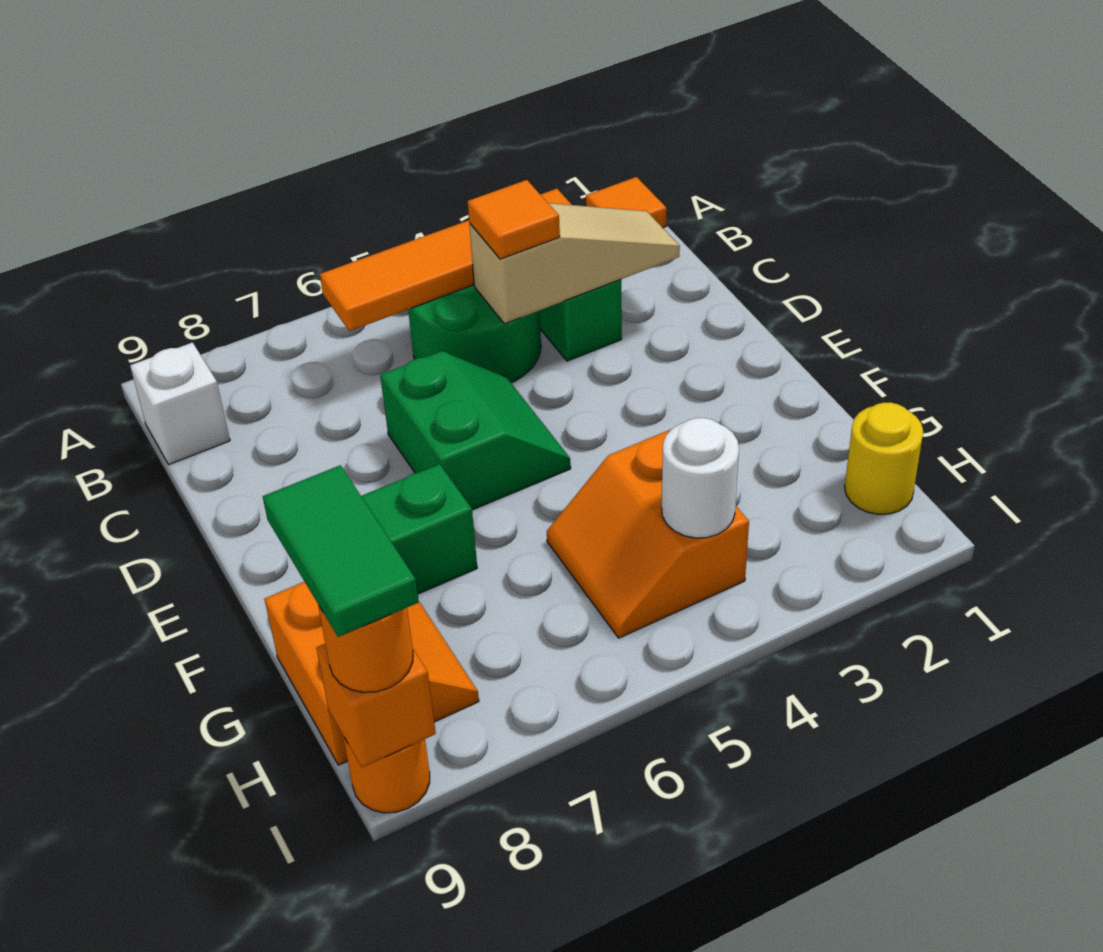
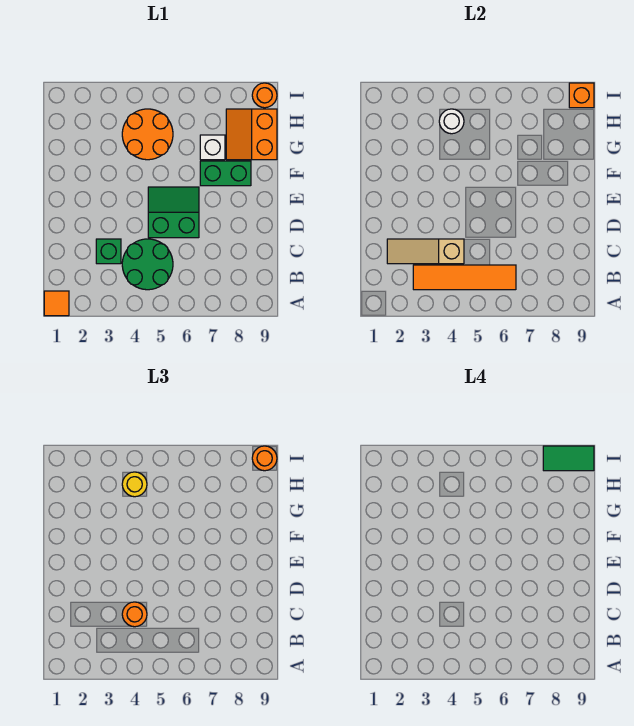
white brick B9 level 1 -> white brick G7 level 1
orange tile C4 level 3 -> orange round brick C4 level 3
green slope D5:E6 level 1 top 6 -> green slope D5:E6 level 1 top D
orange slope G4:H5 level 1 top 4 -> orange round brick G4:H5 level 1
yellow round brick H1 level 1 -> yellow round brick H4 level 3
green tile H9:I9 level 4 -> green tile I8:I9 level 4

